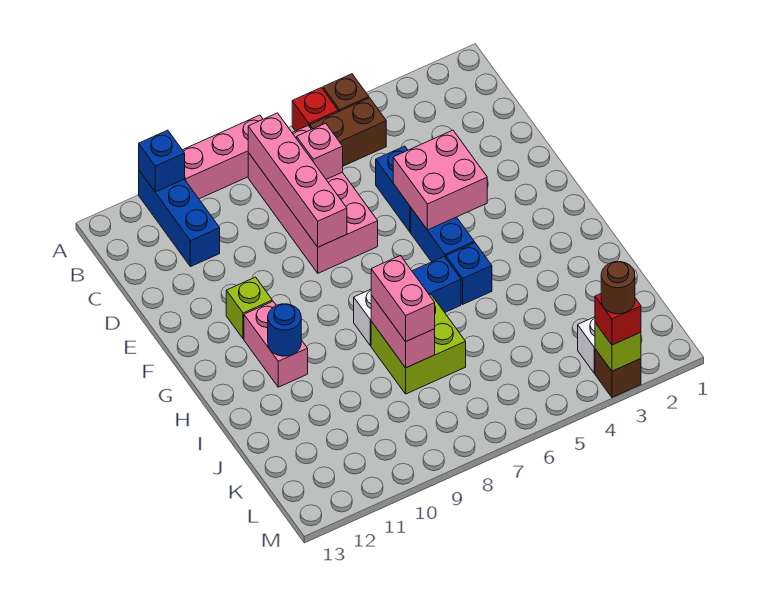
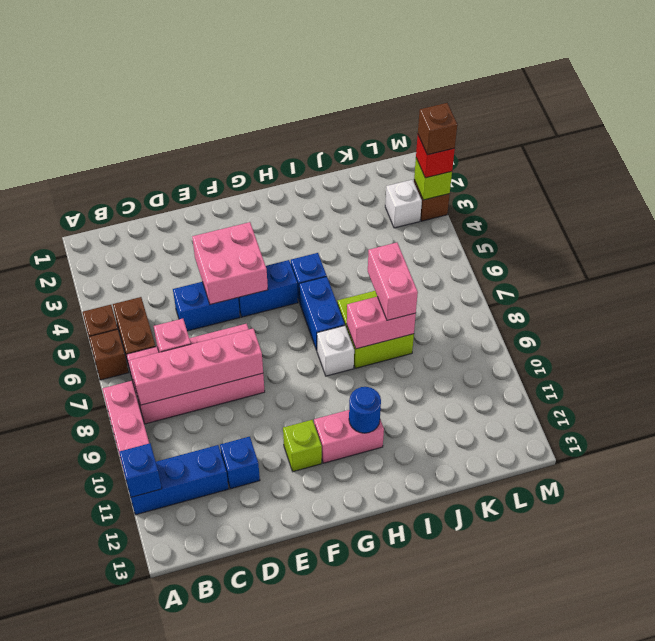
red brick A6 level 1 -> brown brick A6 level 1
none -> blue brick D11 level 1
pink brick I8:J8 level 3 -> pink brick J7:J8 level 3
brown round brick M3 level 4 -> brown brick M3 level 4

